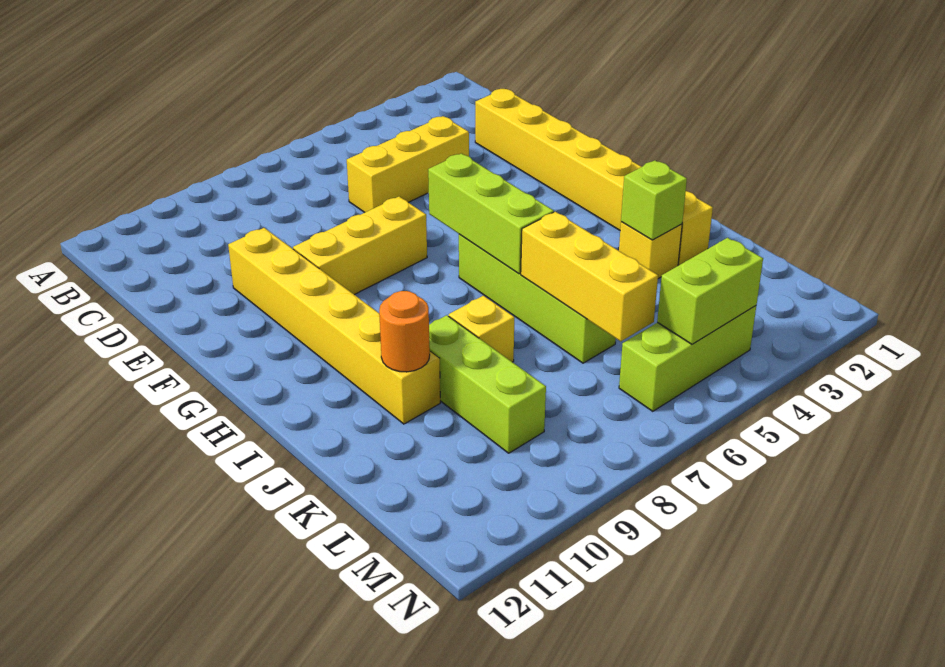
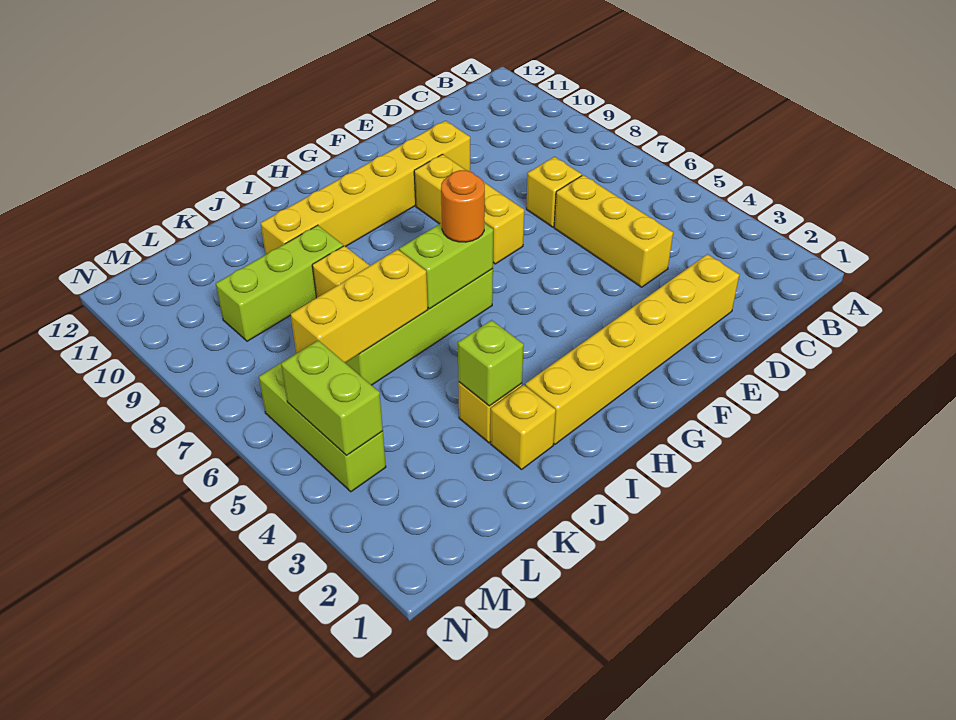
none -> yellow brick D7 level 1
lime brick G6:I6 level 2 -> lime brick H6:I6 level 2
orange round brick J10 level 2 -> orange round brick H6 level 3

